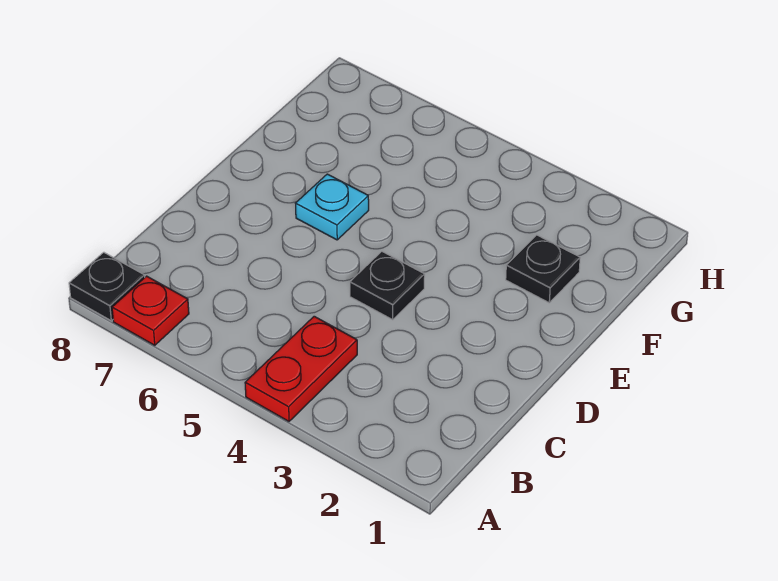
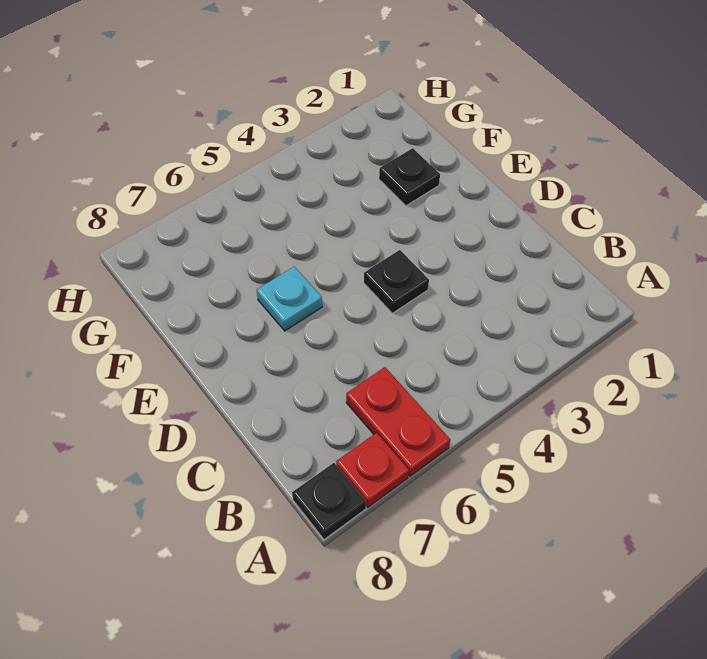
red plate A4:B4 level 1 -> red plate A6:B6 level 1

